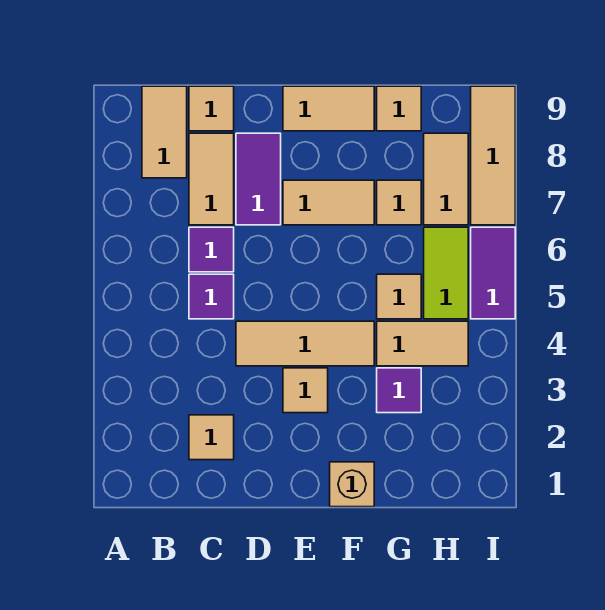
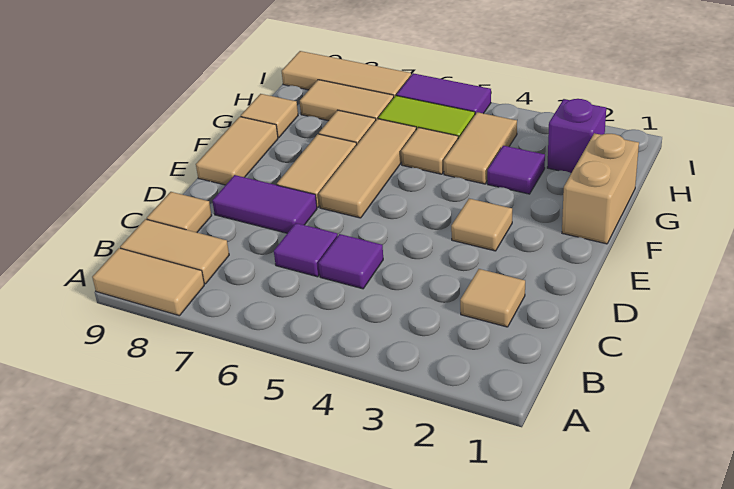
tan tile C7:C8 level 1 -> tan tile A8:A9 level 1
tan tile D4:F4 level 1 -> tan tile E6:G6 level 1
tan brick F1 level 1 -> tan brick F1:G1 level 1
none -> purple brick H2 level 1

